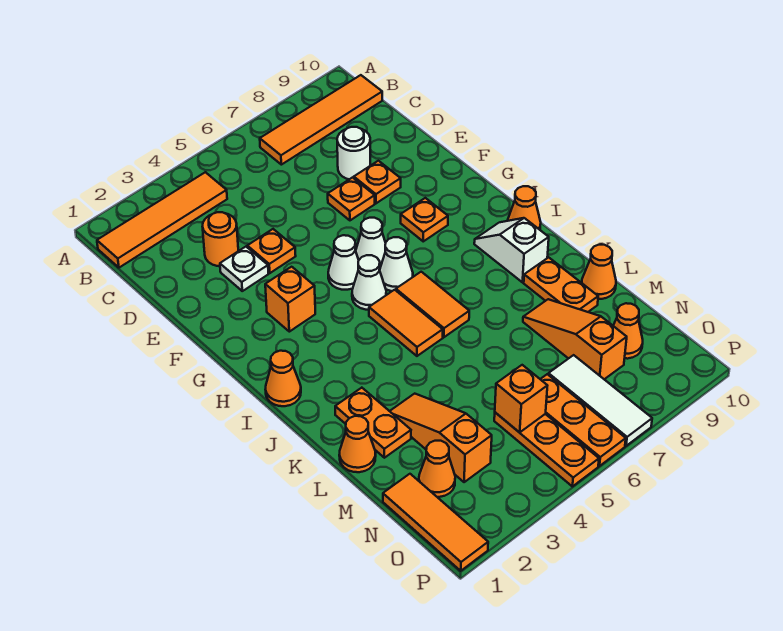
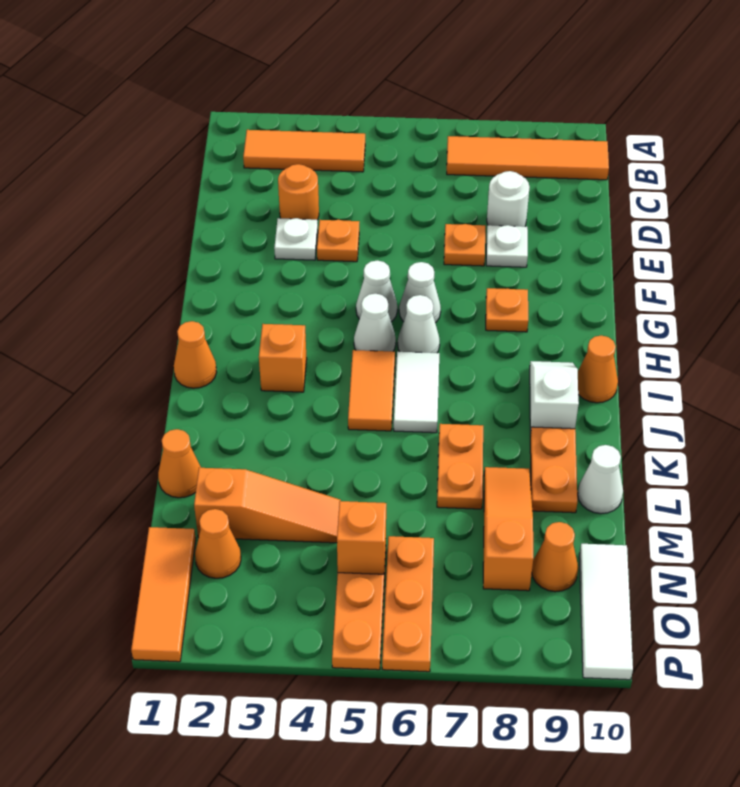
orange tile B1:B4 level 1 -> orange tile B2:B4 level 1
orange plate E8 level 1 -> white plate E8 level 1
orange brick G3 level 1 -> orange brick I3 level 1
orange tile I6:J6 level 1 -> white tile I6:J6 level 1
orange plate K2:L2 level 1 -> orange plate K7:L7 level 1
orange slope L3:N3 level 1 top N -> orange slope M2:M4 level 1 top 2
orange cone L10 level 1 -> white cone L10 level 1
white tile N7:P7 level 1 -> white tile N10:P10 level 1

